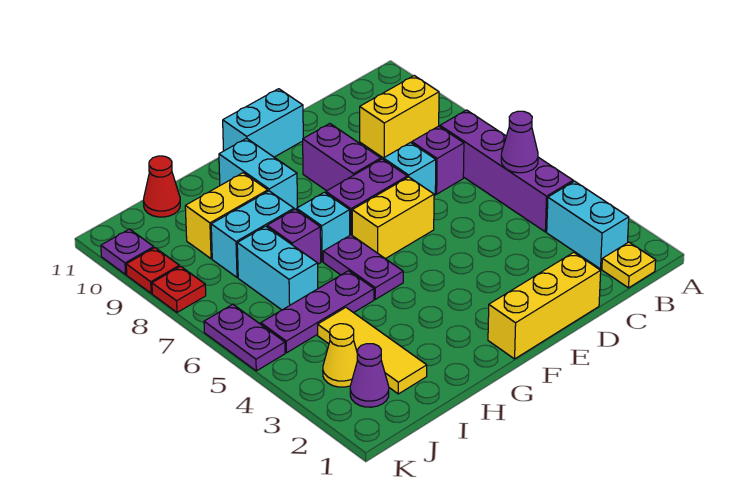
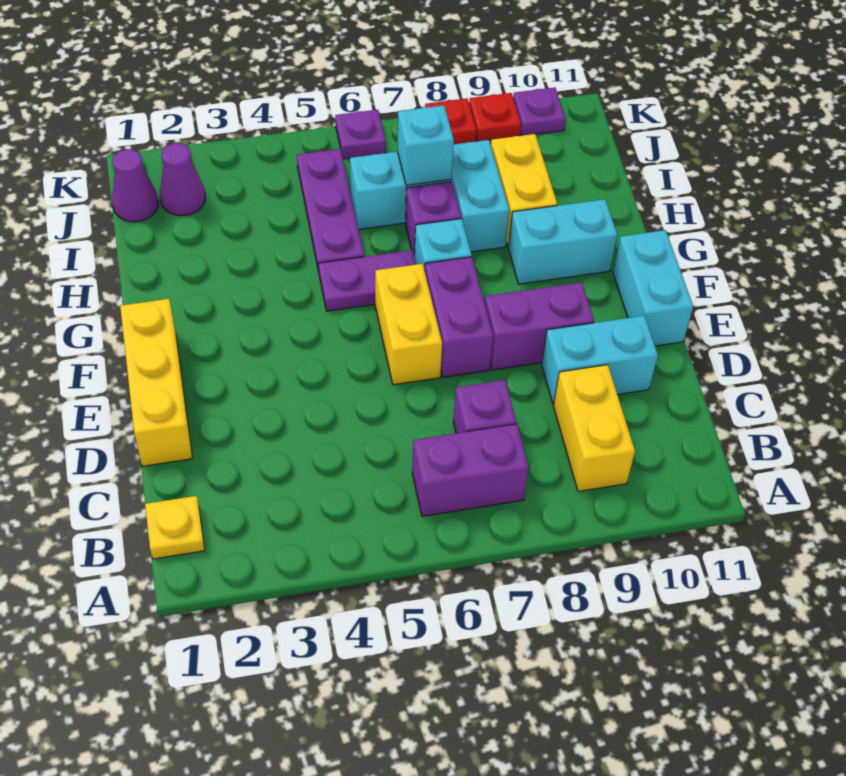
cyan brick B2:B3 level 1 -> cyan brick D9:D10 level 1
purple brick B4:B7 level 1 -> purple brick B6:B7 level 1
purple cone B5 level 2 -> purple cone J1 level 1
cyan brick D7 level 1 -> cyan brick I7 level 2
yellow tile I2:I4 level 1 -> none
red cone I11 level 1 -> none
yellow cone J3 level 1 -> none
purple plate K5:K6 level 1 -> purple plate K6 level 1

